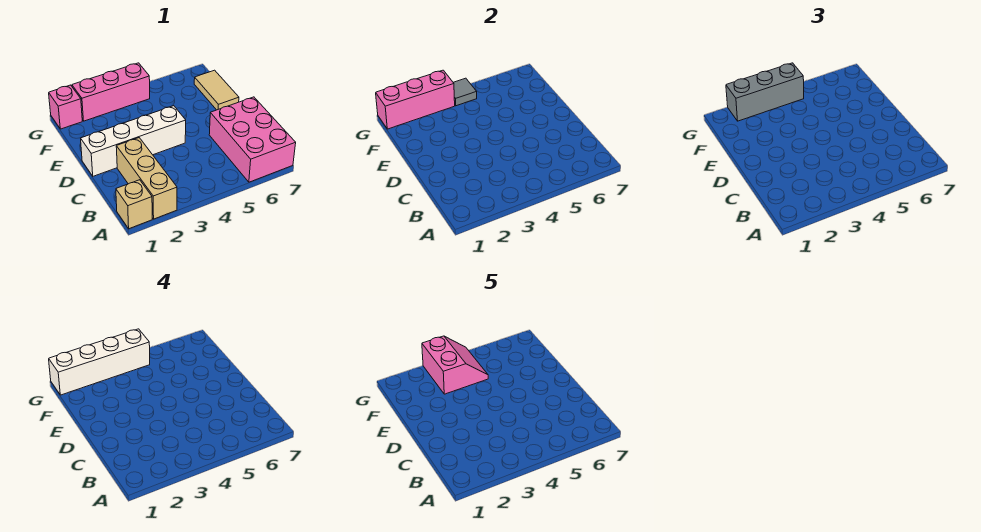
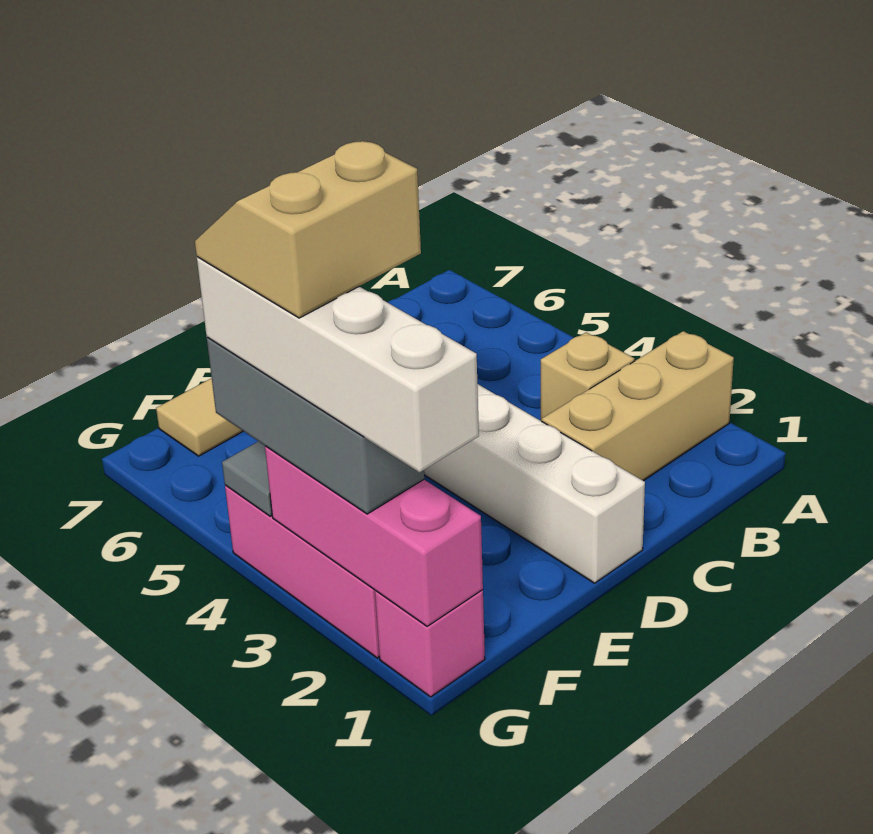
tan brick A1 level 1 -> tan brick B3 level 1
pink brick A6:C7 level 1 -> none
pink slope F3:G4 level 5 top 3 -> tan slope F3:G4 level 5 top 3

